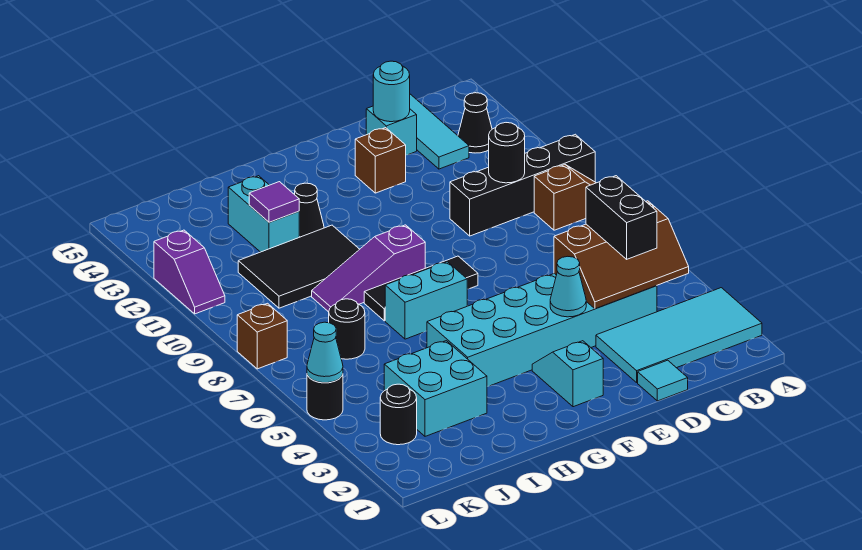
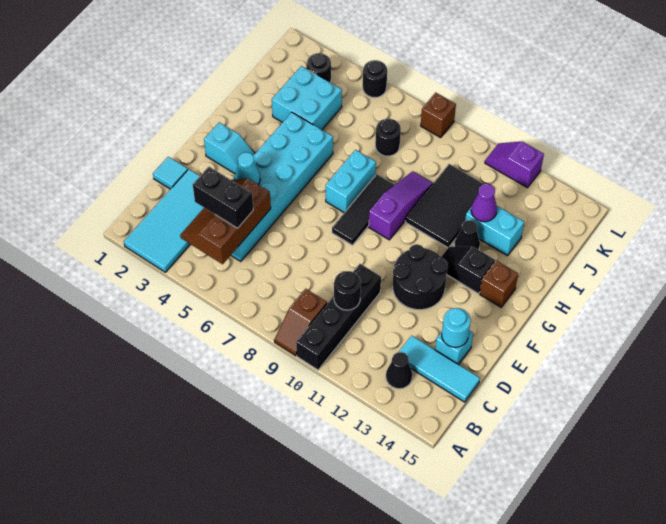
none -> black round brick E11:F12 level 1
brown brick E13 level 1 -> brown brick G14 level 1
none -> black slope G12:G13 level 1 top 13
purple tile I12 level 2 -> purple cone I12 level 2
cyan cone L5 level 2 -> none

